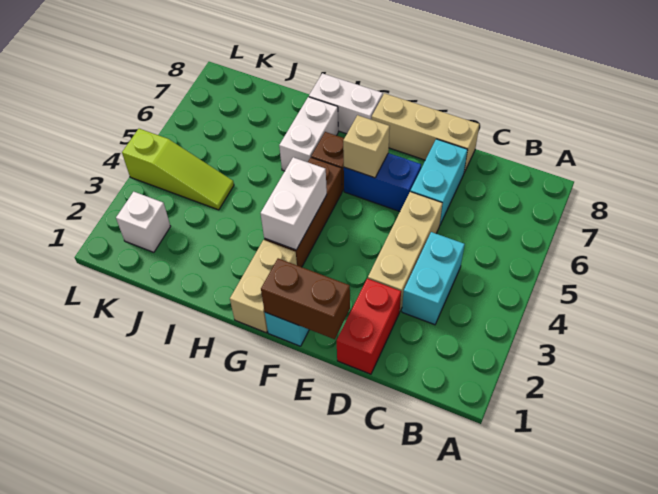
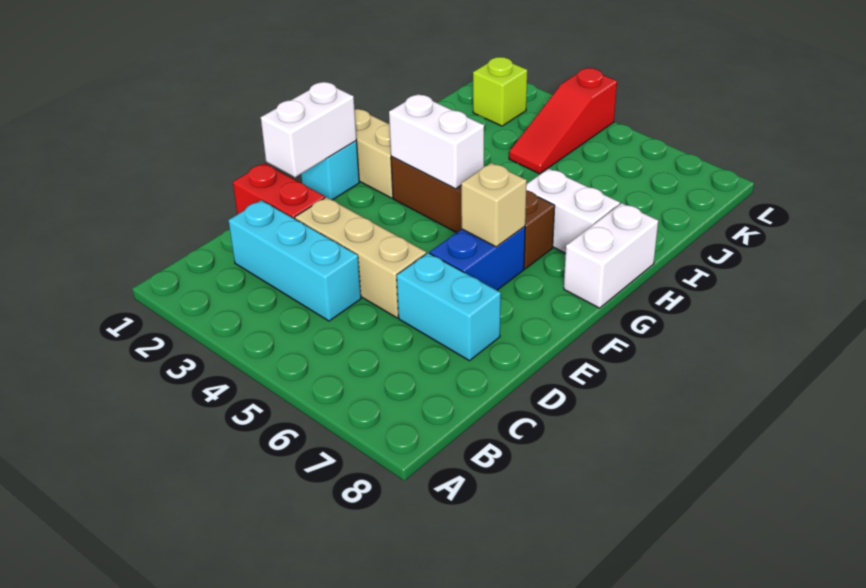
cyan brick C3:C4 level 1 -> cyan brick C2:C4 level 1
tan brick D8:F8 level 1 -> none
brown brick E1:F1 level 2 -> white brick E1:F1 level 2
lime slope J4:L4 level 1 top L -> red slope J4:L4 level 1 top L
white brick K2 level 1 -> lime brick K2 level 1

